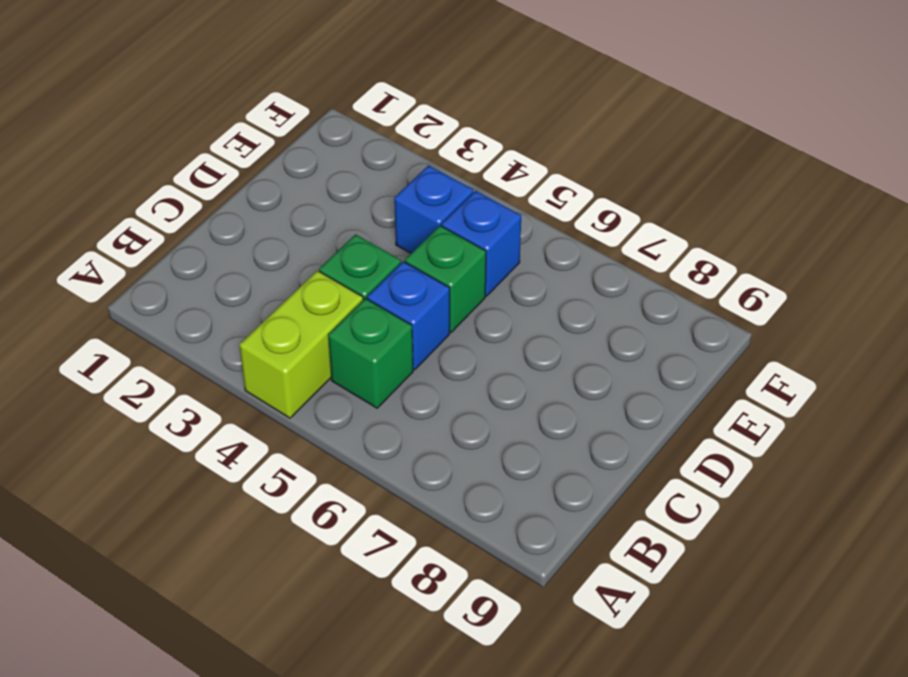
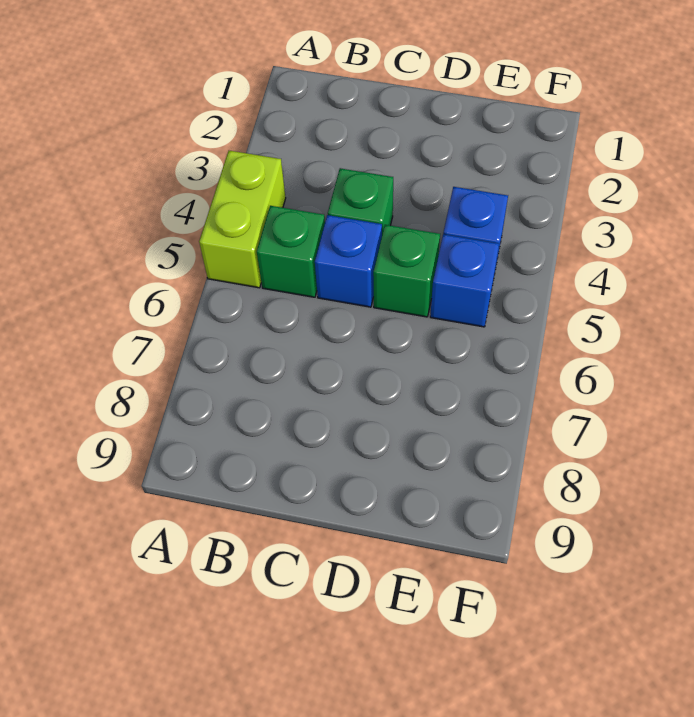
lime brick A4:B4 level 1 -> lime brick A4:A5 level 1

